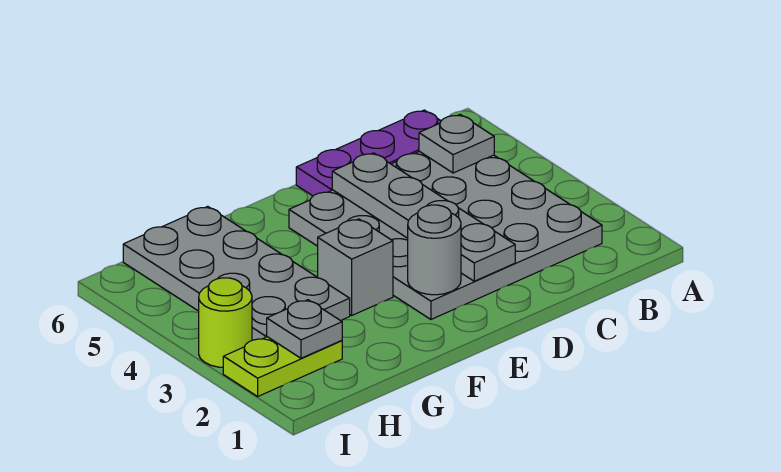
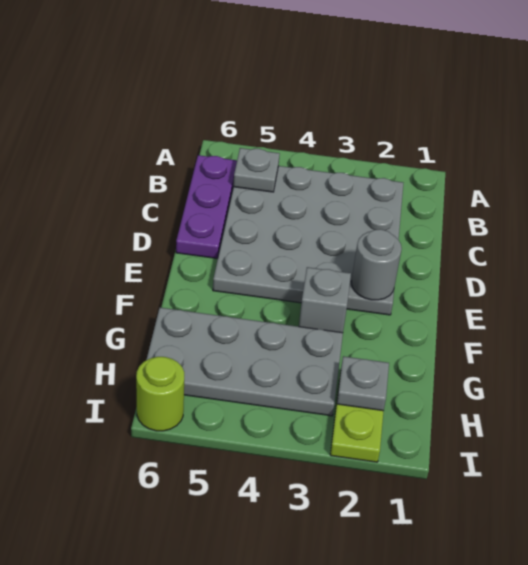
grey plate D2:D5 level 2 -> none
lime round brick I3 level 1 -> lime round brick I6 level 1

